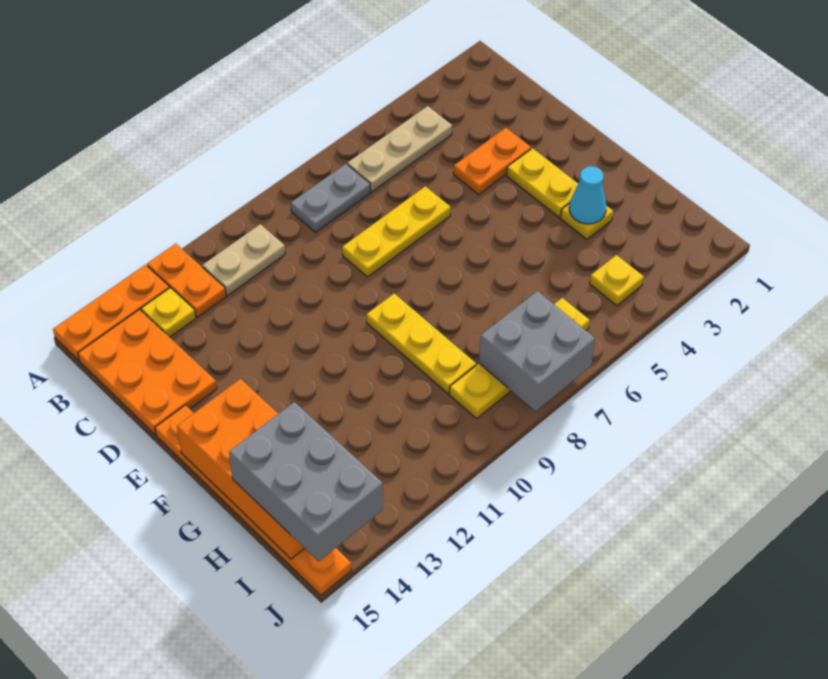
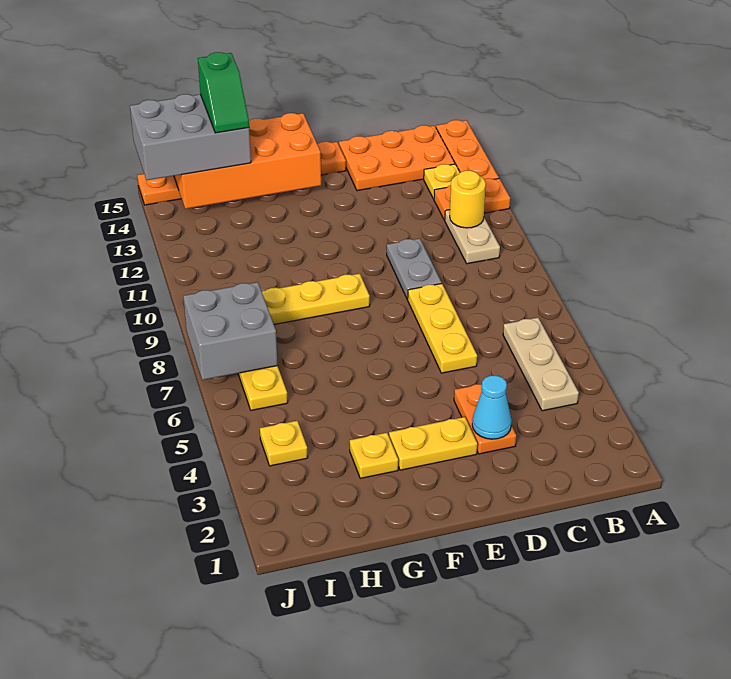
grey plate B7:B8 level 1 -> grey plate D9:D10 level 1
none -> yellow round brick B11 level 2
cyan cone G3 level 2 -> cyan cone D3 level 2
none -> green slope H14:H15 level 4 top 15

